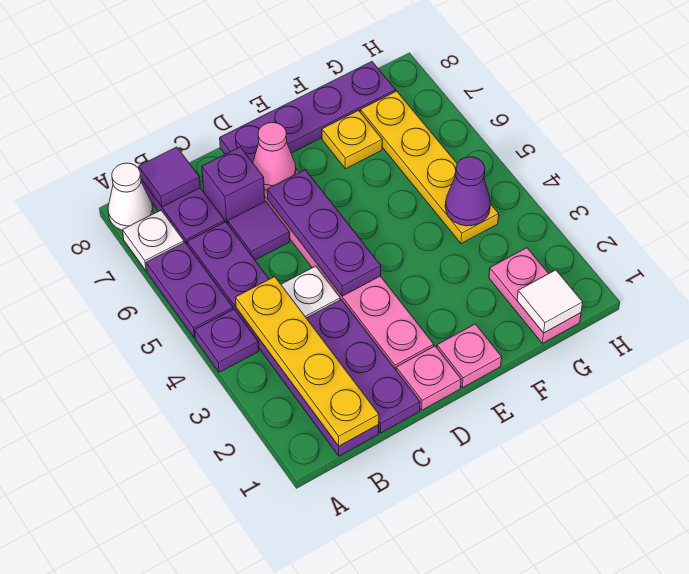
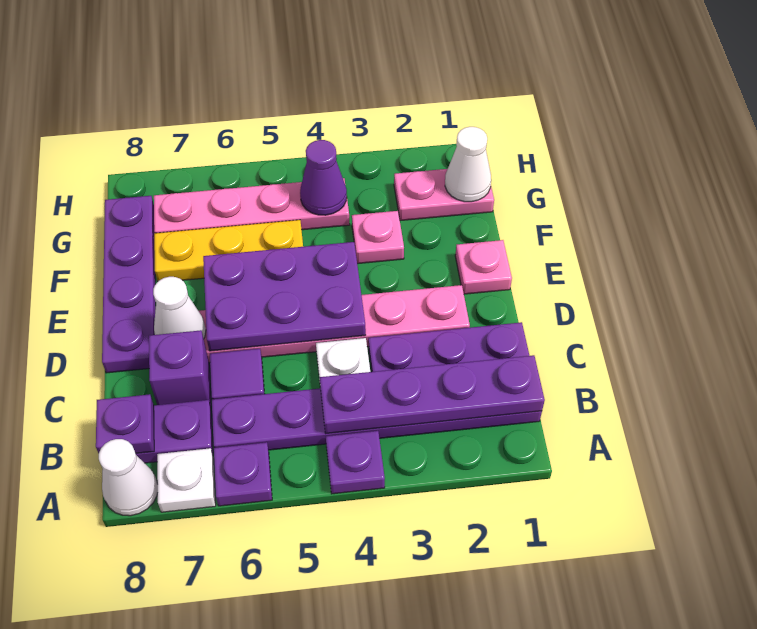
purple plate A5:A6 level 1 -> purple plate A6 level 1
yellow plate B1:B4 level 2 -> purple plate B1:B4 level 2
purple tile B8 level 2 -> purple plate B8 level 2
pink plate D1 level 1 -> pink plate F3 level 1
purple plate D4:D6 level 2 -> purple plate D4:E6 level 2
pink cone D7 level 2 -> white cone D7 level 2
yellow plate F7 level 1 -> yellow plate F5:F7 level 1
white tile G1 level 2 -> white cone G1 level 2
yellow plate G4:G7 level 1 -> pink plate G4:G7 level 1

